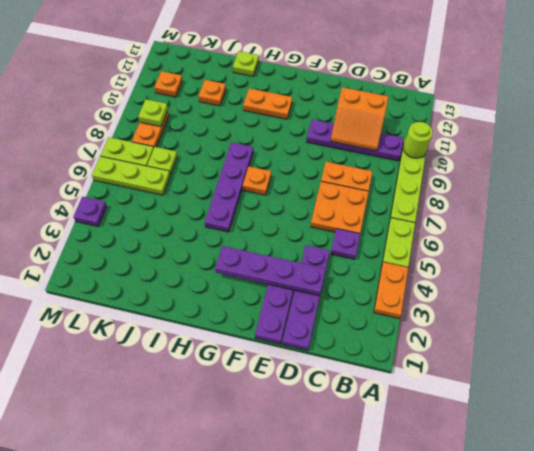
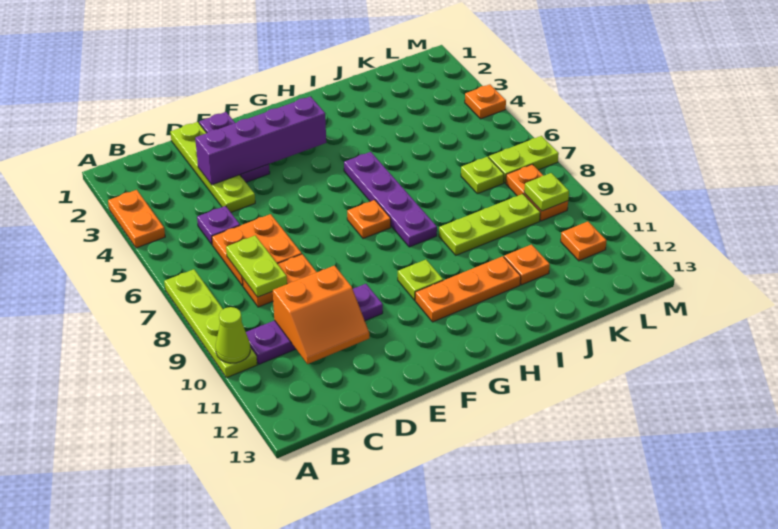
lime plate A5:A6 level 1 -> lime plate C7:C8 level 2
lime round brick A10 level 2 -> lime cone A10 level 2
orange slope C10:D11 level 2 top 11 -> orange slope C10:D11 level 2 top 10
purple plate D1:D4 level 1 -> lime plate D1:D4 level 1
purple plate D3:G3 level 2 -> purple brick D3:G3 level 2
orange plate G11:H11 level 1 -> orange plate G11:I11 level 1
lime plate I13 level 1 -> lime plate G10 level 1
lime plate K6:M6 level 1 -> lime plate I9:K9 level 1
purple plate M4 level 1 -> orange plate M4 level 1

